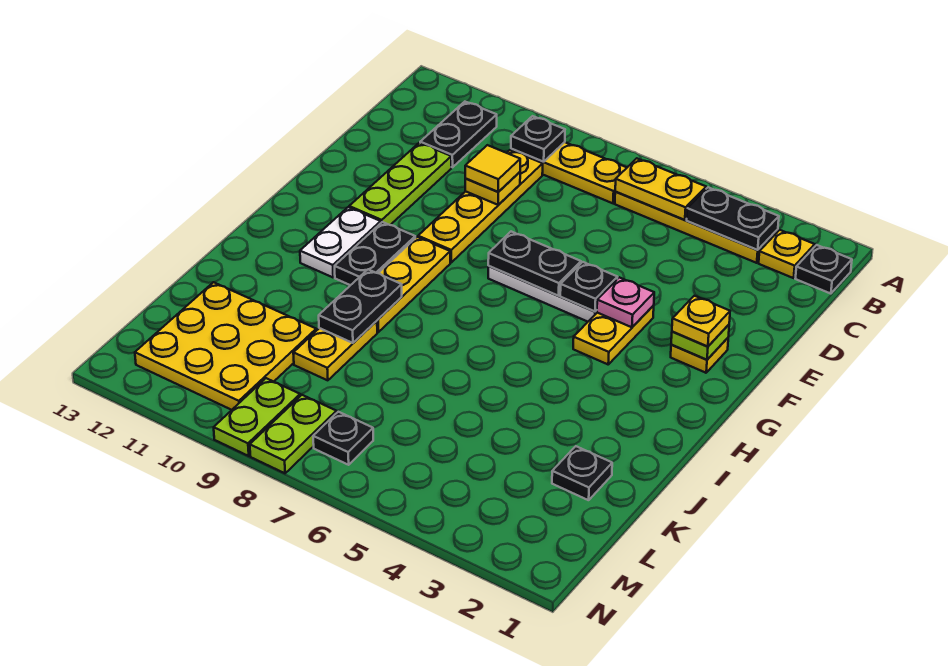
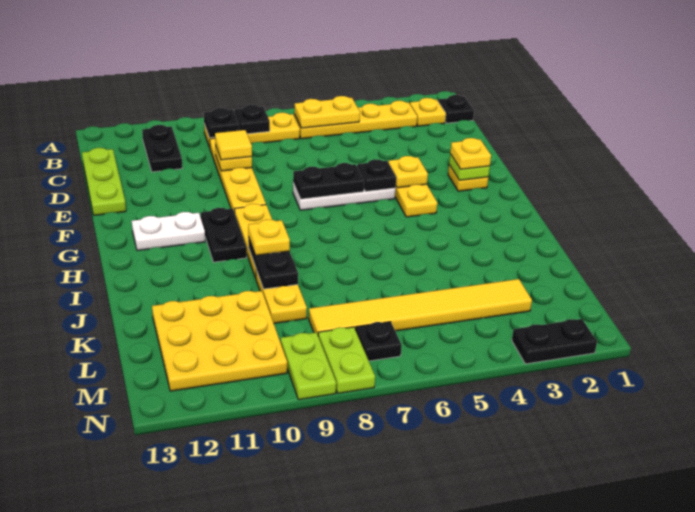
black plate B3:B4 level 2 -> black plate N2:N3 level 1
lime plate D11:F11 level 1 -> lime plate C13:E13 level 1
pink plate F4 level 2 -> yellow plate F4 level 2
white plate G11:H11 level 1 -> white plate G11:G12 level 1
none -> yellow plate I9 level 3
black plate K2 level 1 -> black plate B8 level 2
none -> yellow tile L3:L8 level 1

